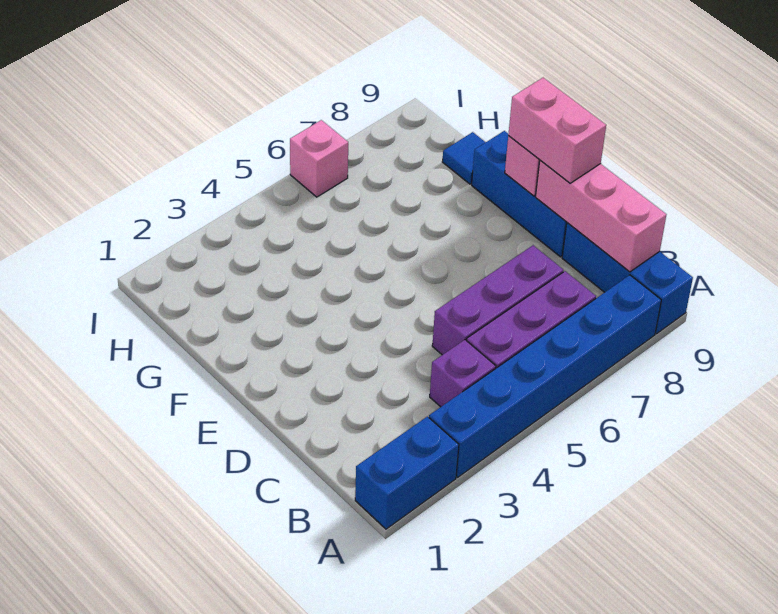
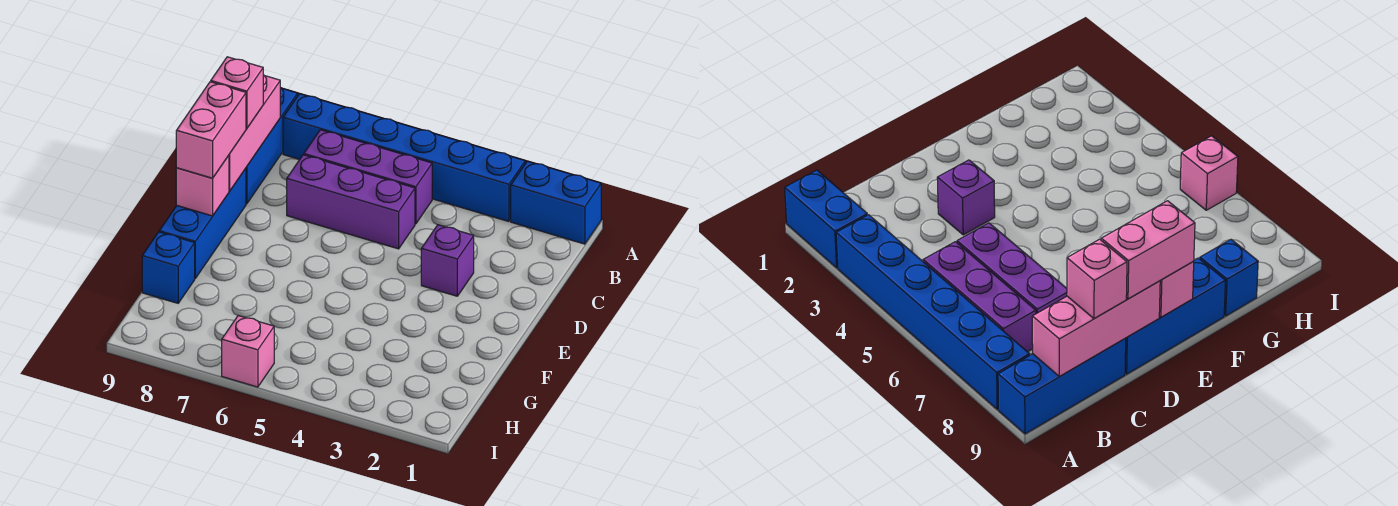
purple brick B4 level 1 -> purple brick D3 level 1
none -> pink brick C9 level 3
blue tile G9 level 1 -> blue brick G9 level 1

